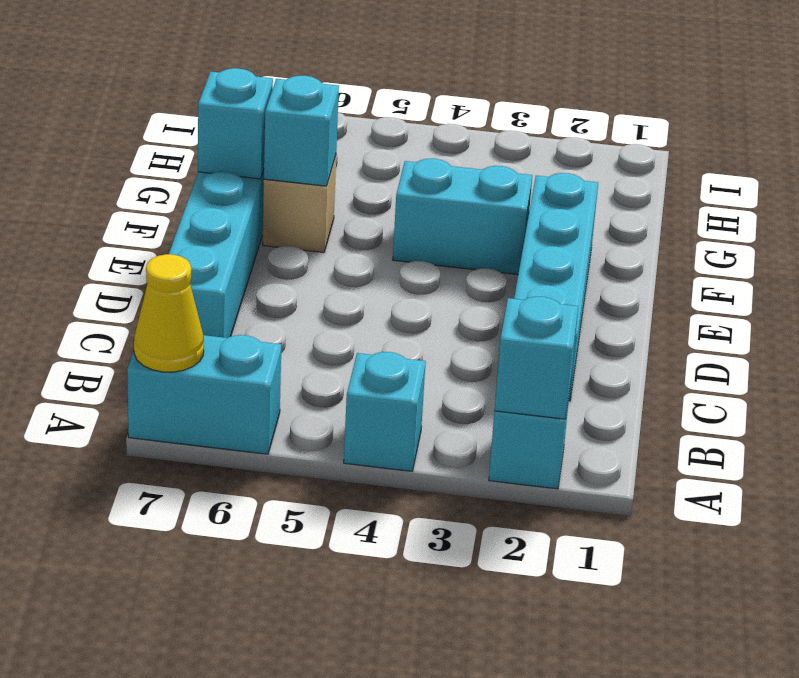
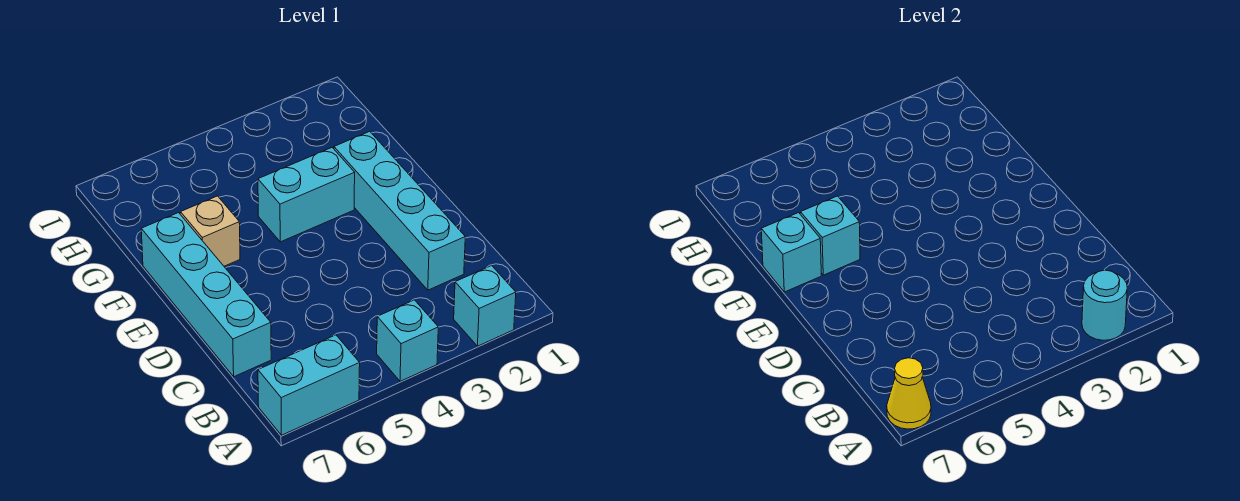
cyan brick A2 level 2 -> cyan round brick A2 level 2

